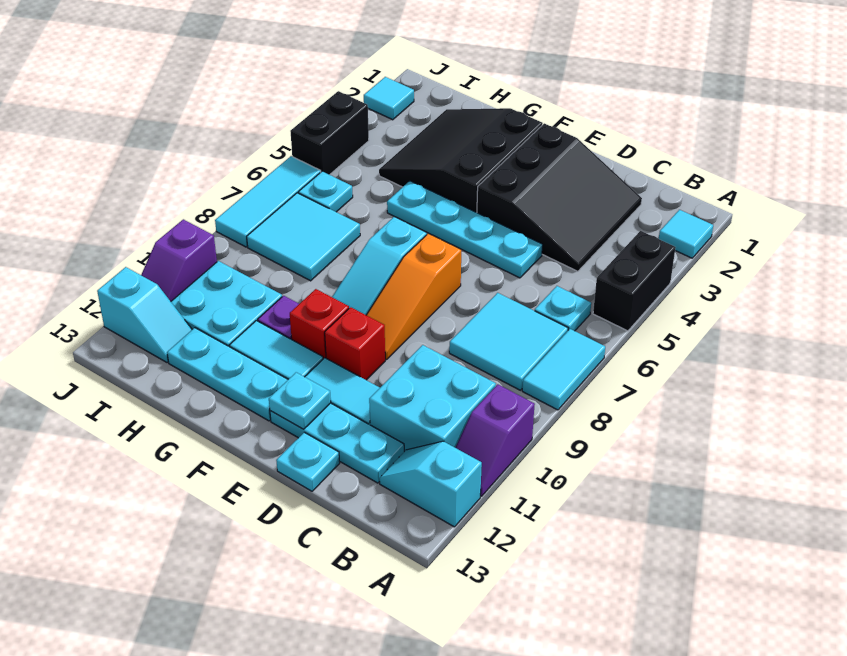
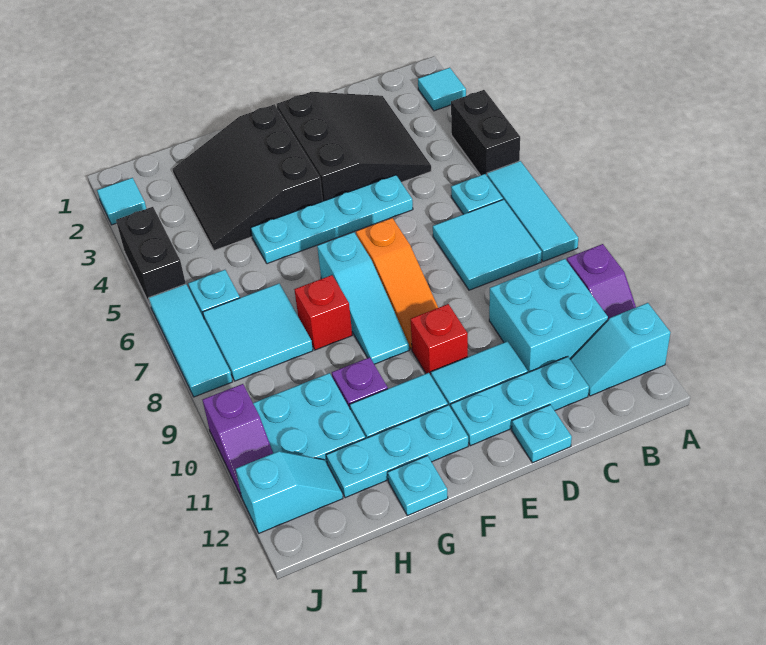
cyan tile A7:A8 level 1 -> cyan tile A6:A8 level 1
cyan plate E12 level 2 -> cyan plate G13 level 1
red brick F10 level 1 -> red brick G8 level 1

